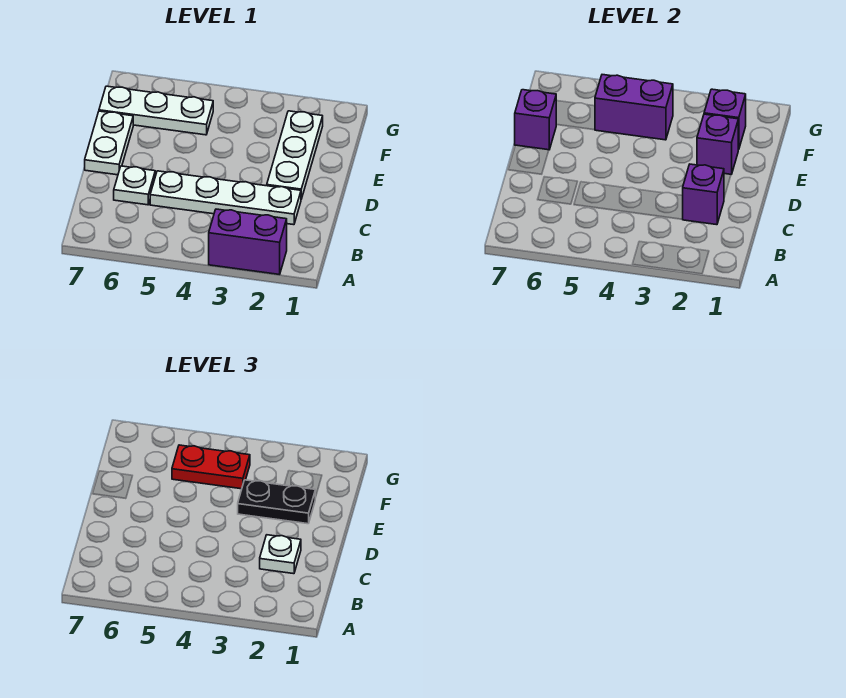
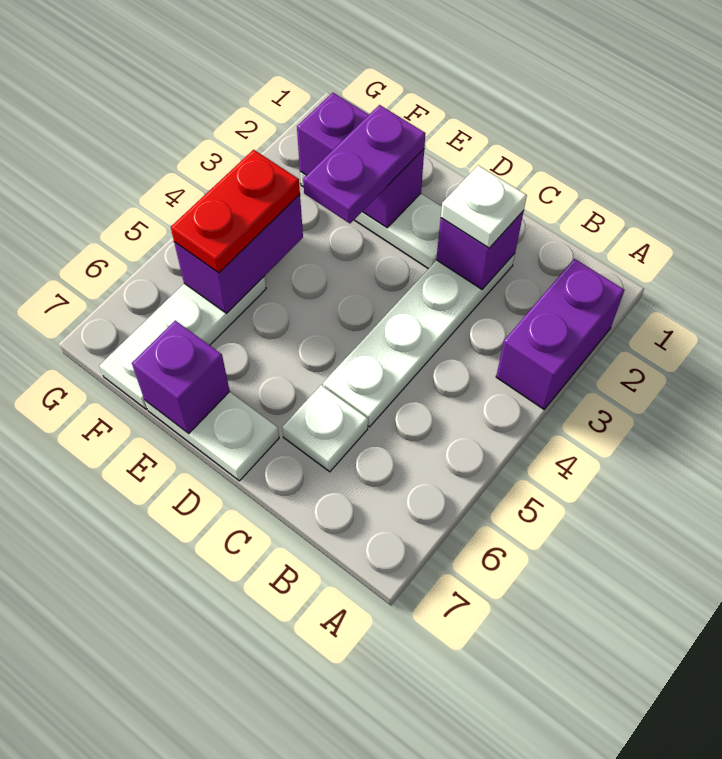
black plate E2:E3 level 3 -> purple plate E2:E3 level 3

